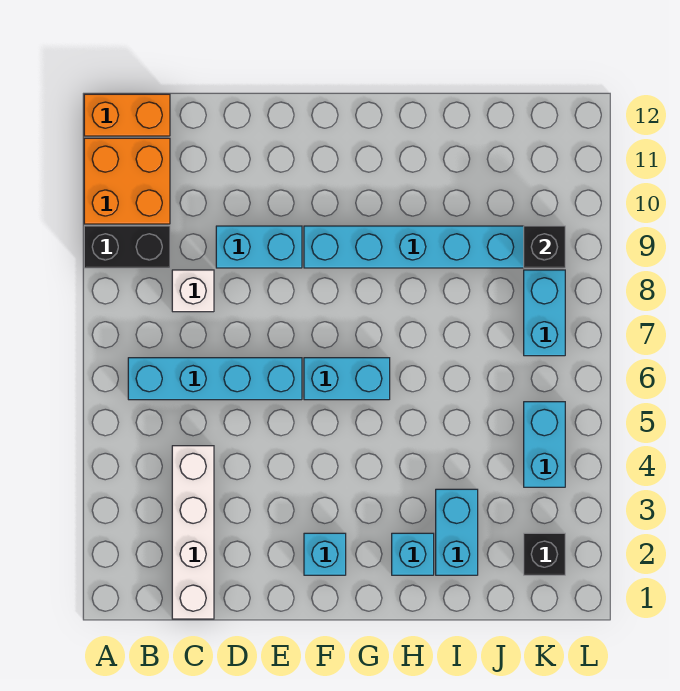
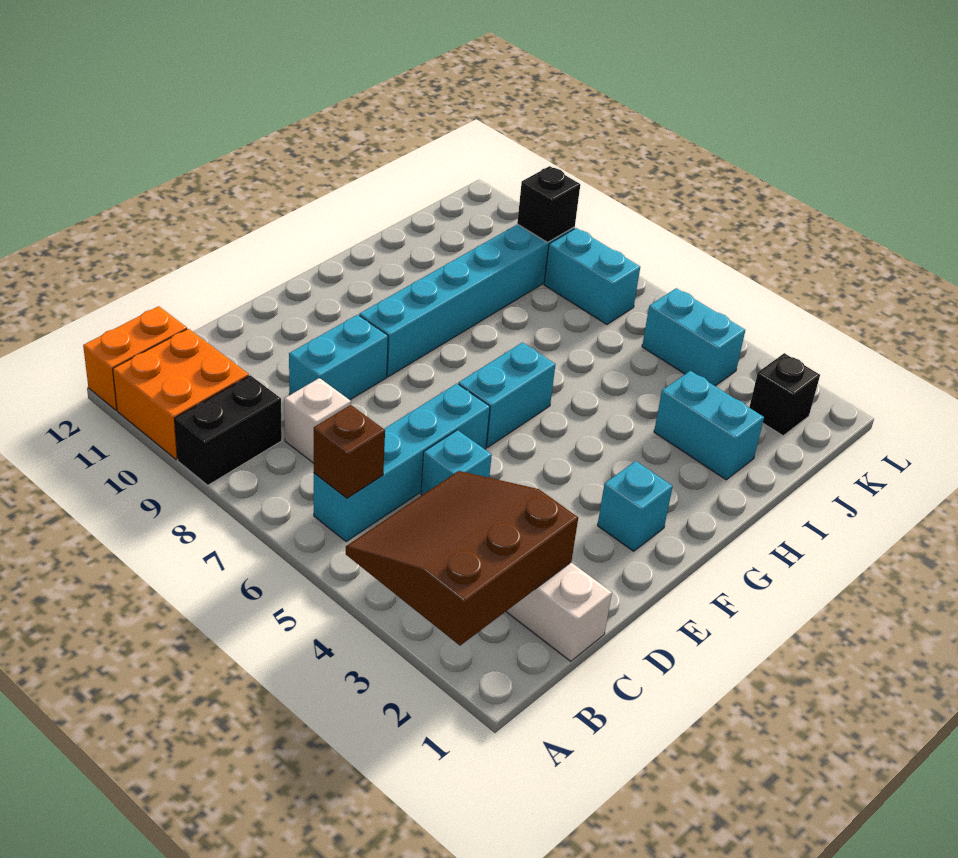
none -> brown slope A2:C4 level 2 top 2
none -> brown brick B6 level 2
cyan brick H2 level 1 -> cyan brick D5 level 1

